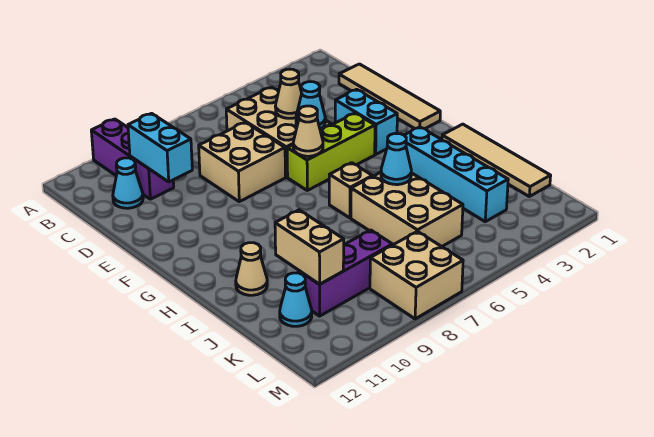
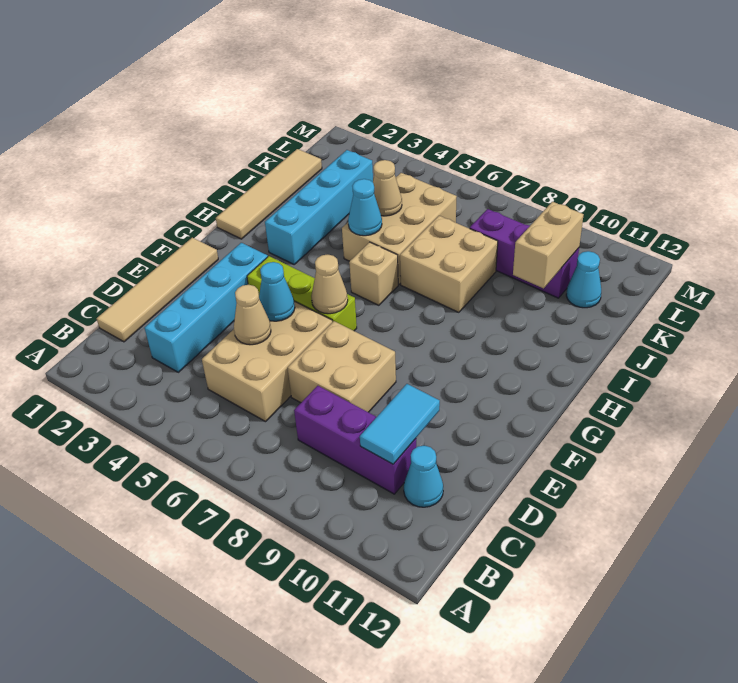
purple brick A10:C10 level 1 -> purple brick C8:C10 level 1
cyan brick C10:D10 level 2 -> cyan tile C10:D10 level 2
cyan brick E3:F3 level 1 -> cyan brick C3:F3 level 1
tan cone I11 level 1 -> tan cone J5 level 2
tan brick L7:M8 level 1 -> tan brick I7:J8 level 1

